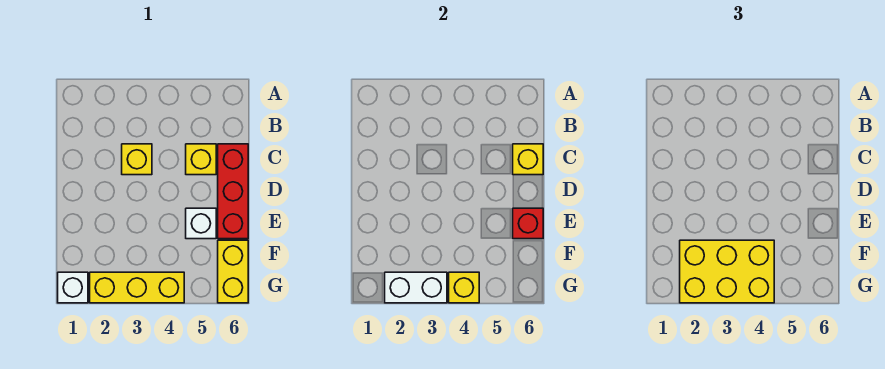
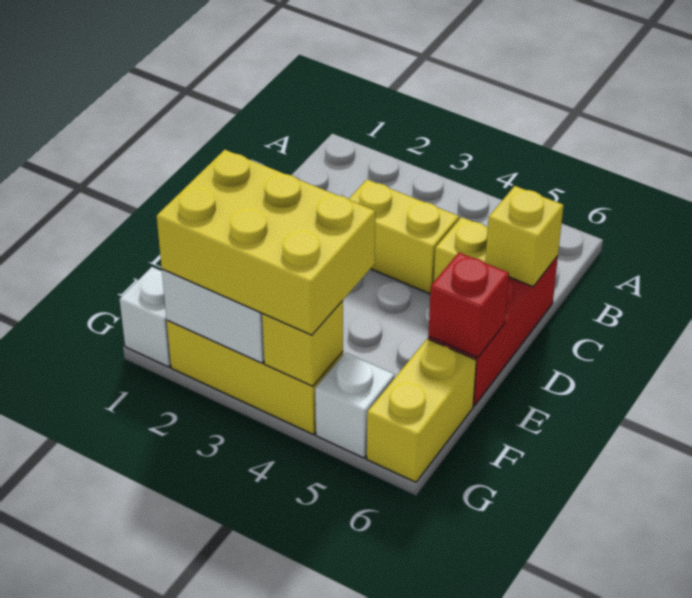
yellow brick C3 level 1 -> yellow brick C3:C4 level 1
white brick E5 level 1 -> white brick G5 level 1

